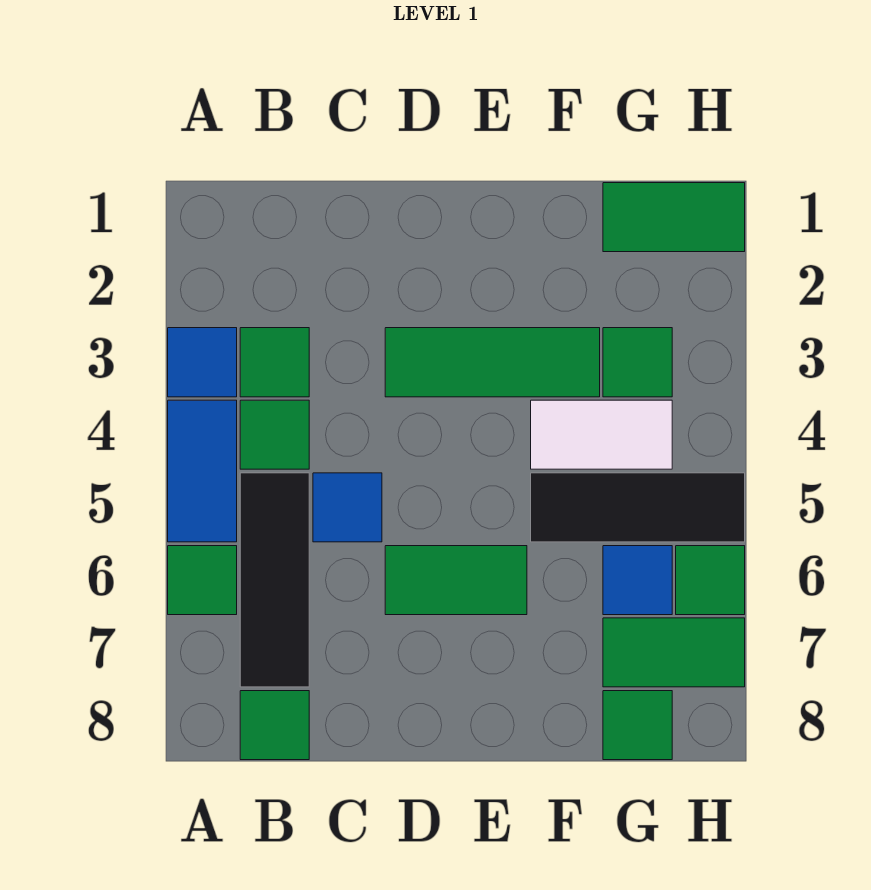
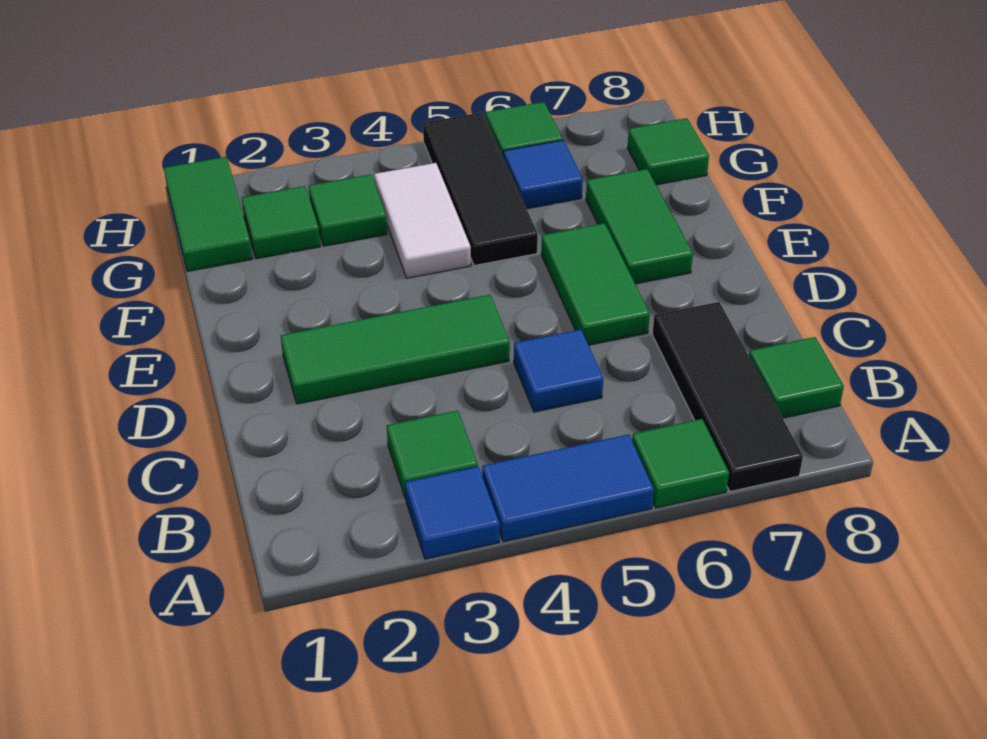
green tile B4 level 1 -> green tile G2 level 1
black tile B5:B7 level 1 -> black tile A7:C7 level 1
green tile D3:F3 level 1 -> green tile D2:D4 level 1
green tile G7:H7 level 1 -> green tile E7:F7 level 1

